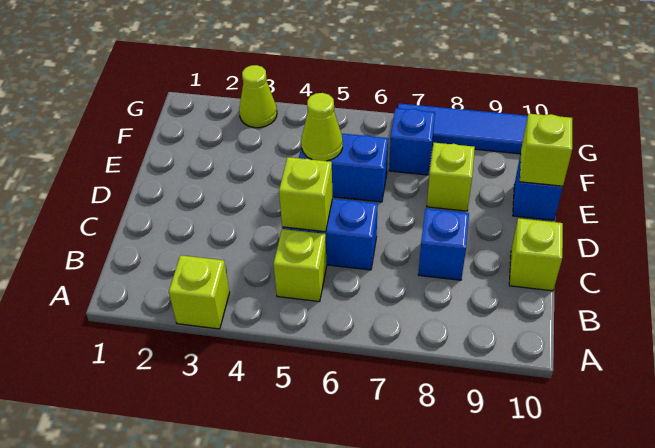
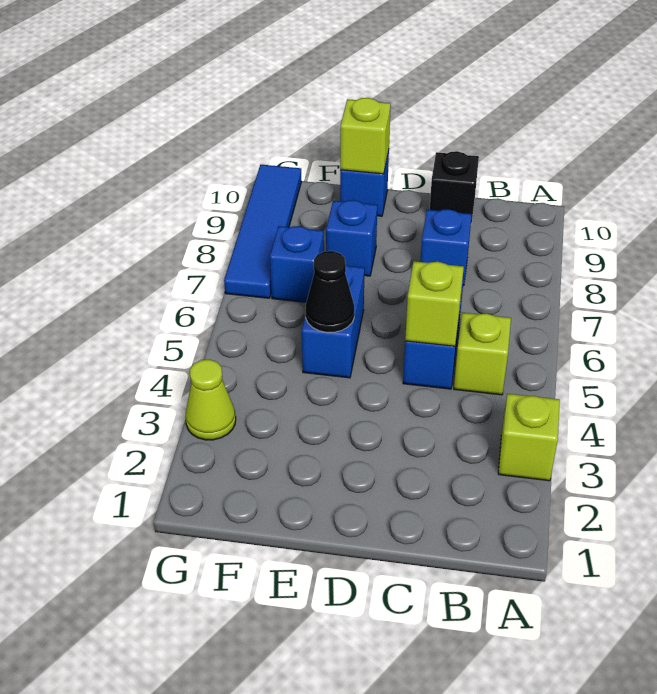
lime brick C10 level 1 -> black brick C10 level 1
lime cone E5 level 2 -> black cone E5 level 2
lime brick E8 level 1 -> blue brick E8 level 1

